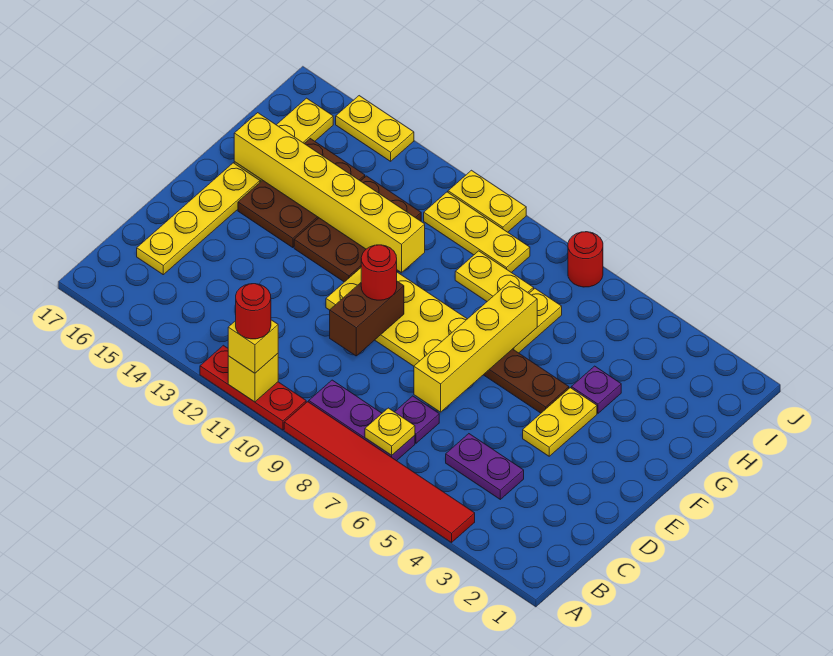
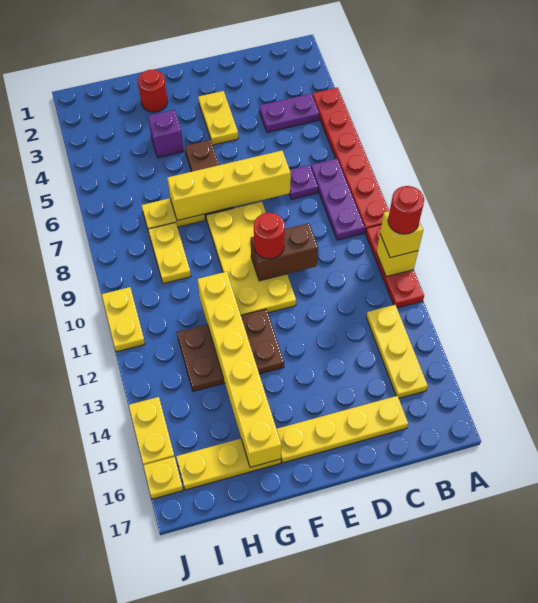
red tile A4:A9 level 1 -> red plate A4:A9 level 1
yellow plate B7 level 2 -> yellow plate J16 level 1
purple plate C4:C5 level 1 -> purple plate B4:C4 level 1
yellow plate E4:F4 level 1 -> yellow plate E3:E4 level 1
brown plate F14:H15 level 1 -> none
purple plate G4 level 1 -> purple brick G4 level 1
yellow plate I9:I11 level 1 -> yellow plate B13:B15 level 1
red round brick J7 level 1 -> red round brick G2 level 1

